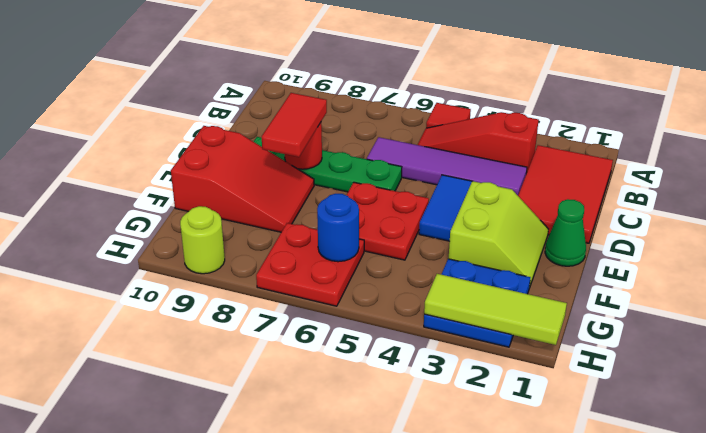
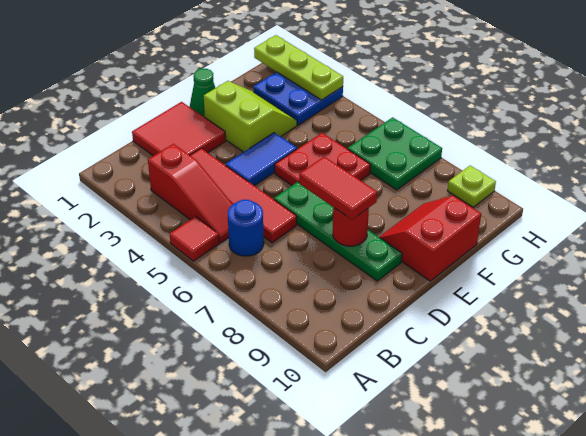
red tile B1:D2 level 1 -> red tile C1:D2 level 1
purple tile C3:C6 level 1 -> red tile C3:C6 level 1
red tile D8:E8 level 3 -> red tile D7:D8 level 3
lime slope E2:F3 level 1 top 3 -> lime slope E2:F3 level 1 top E
red slope E8:F10 level 1 top 10 -> red slope E9:F10 level 1 top 10
red plate G6:H7 level 1 -> green plate G6:H7 level 1
blue round brick G6 level 2 -> blue round brick B6 level 1
lime tile H1:H3 level 2 -> lime plate H1:H3 level 2
lime round brick H9 level 1 -> lime plate H9 level 1

